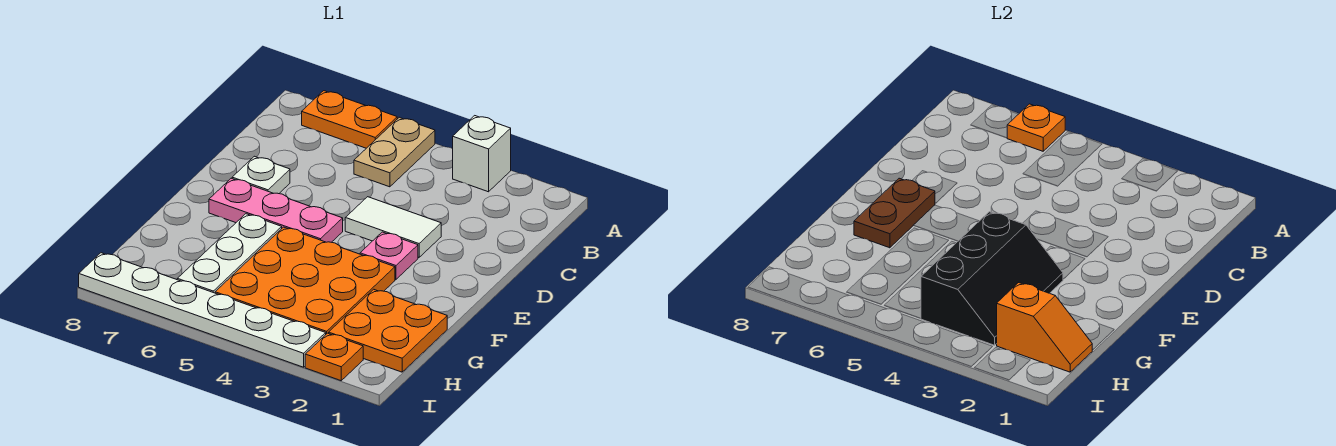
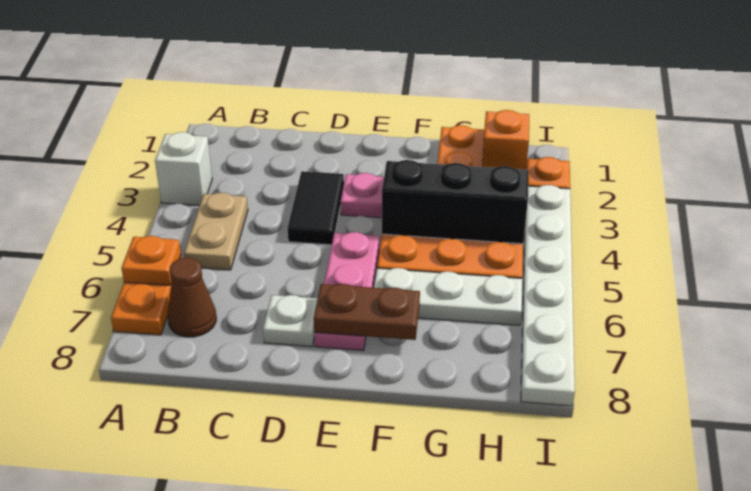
tan plate A5:B5 level 1 -> tan plate B4:B5 level 1
none -> brown cone B7 level 1
white tile D3:D4 level 1 -> black tile D3:D4 level 1

